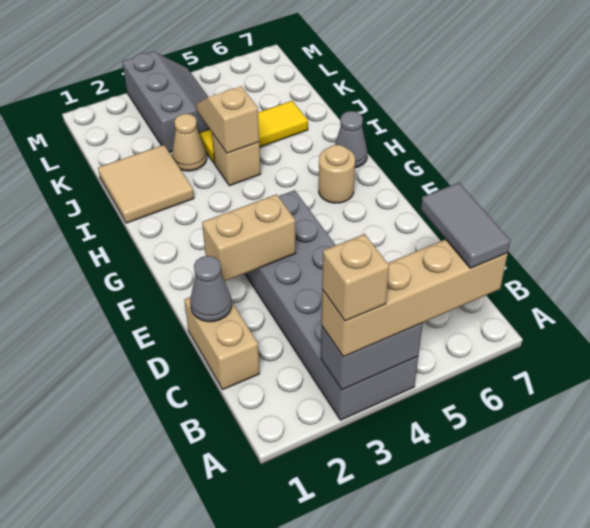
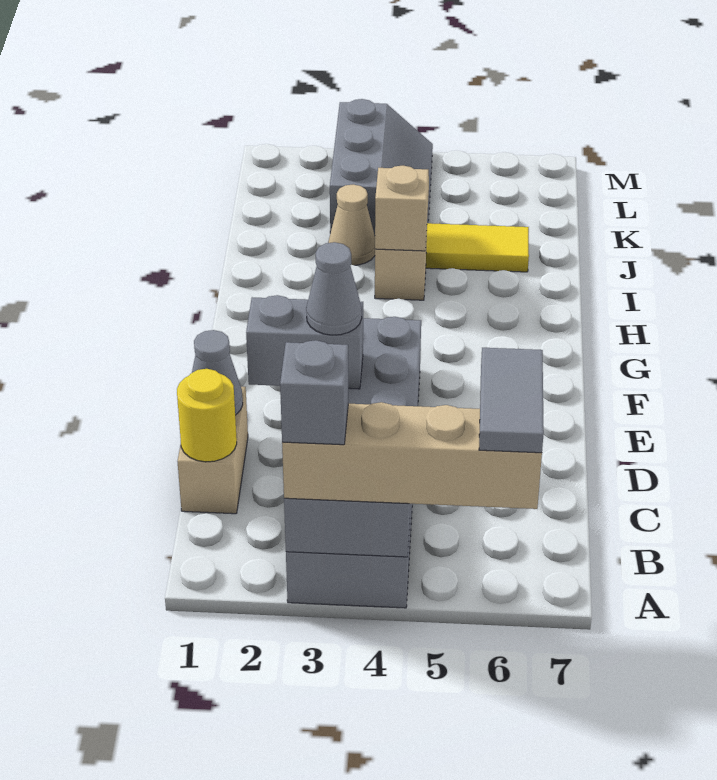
tan brick A3 level 4 -> grey brick A3 level 4
none -> yellow round brick C1 level 2
tan brick E2:E3 level 2 -> grey brick E2:E3 level 2
tan round brick G6 level 1 -> none
grey cone H7 level 1 -> grey cone E3 level 3
tan tile I1:J2 level 1 -> none

